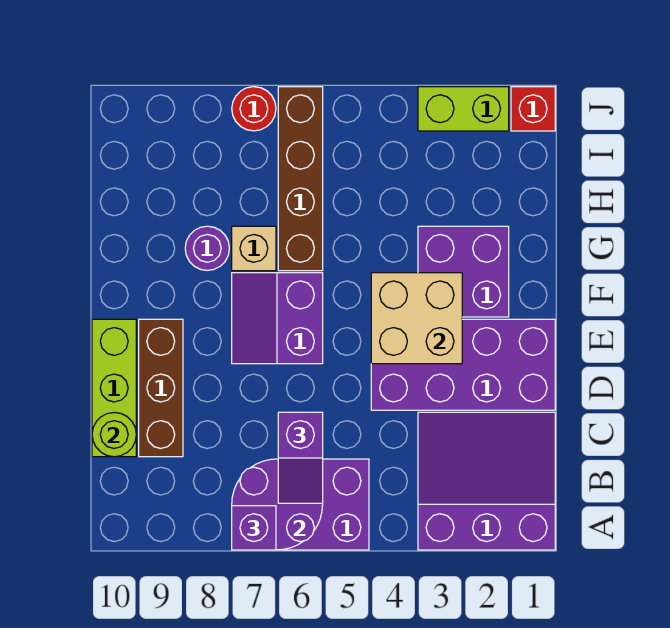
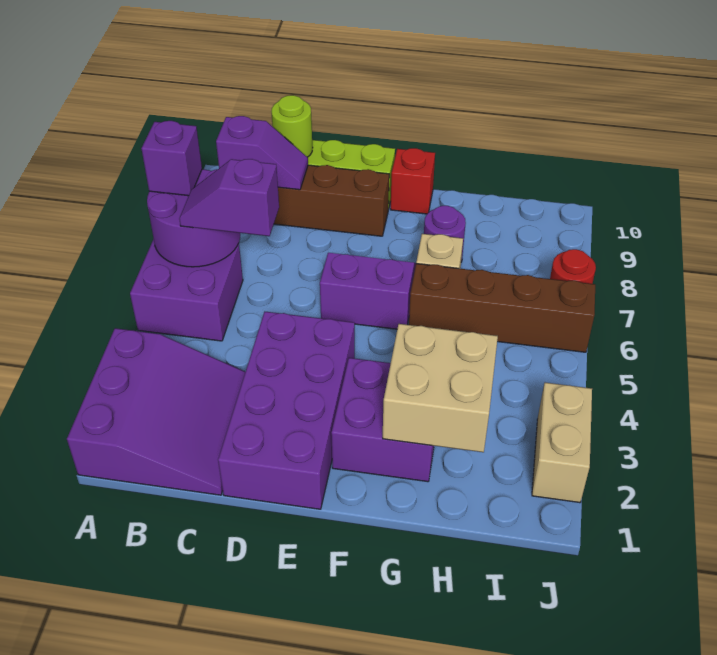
none -> purple slope B9:C9 level 2 top B
tan brick E3:F4 level 2 -> tan brick G2:H3 level 2
red brick J1 level 1 -> red brick F10 level 1
lime brick J2:J3 level 1 -> tan brick J2:J3 level 1

